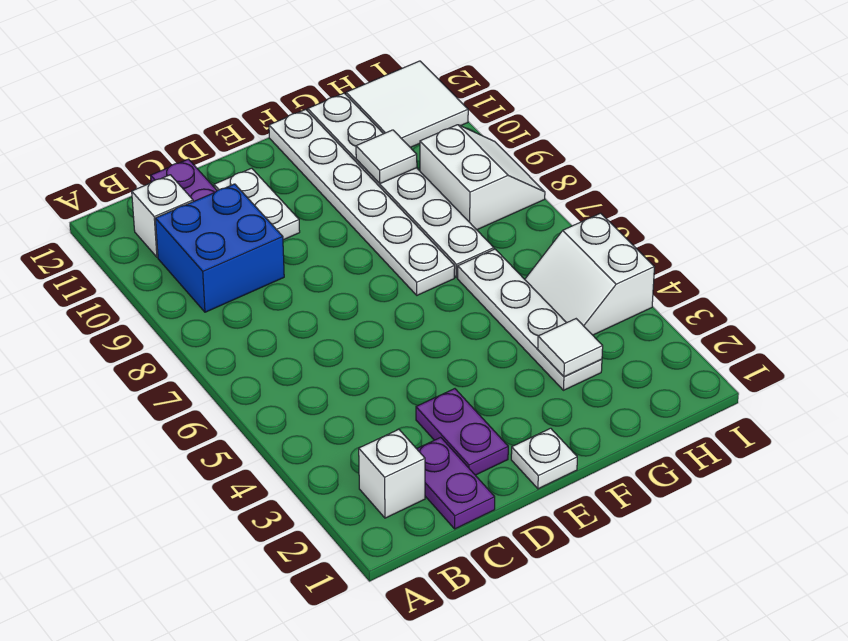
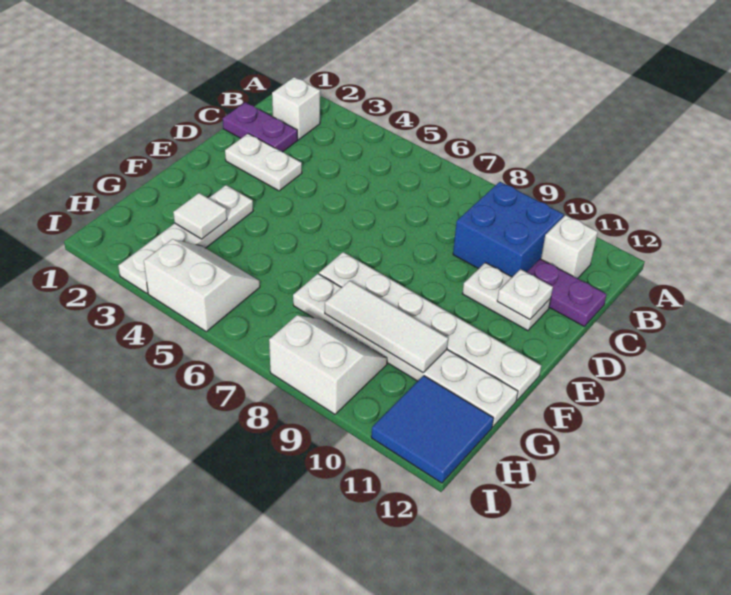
purple plate D2:D3 level 1 -> white plate D2:D3 level 1
white plate E1 level 1 -> white plate D11 level 2
white plate G3:G6 level 1 -> white plate F3:I3 level 1
white tile G10 level 2 -> white tile G8:G10 level 2
white slope H8:I9 level 1 top H -> white slope H8:I9 level 1 top I
white tile H11:I12 level 1 -> blue tile H11:I12 level 1

